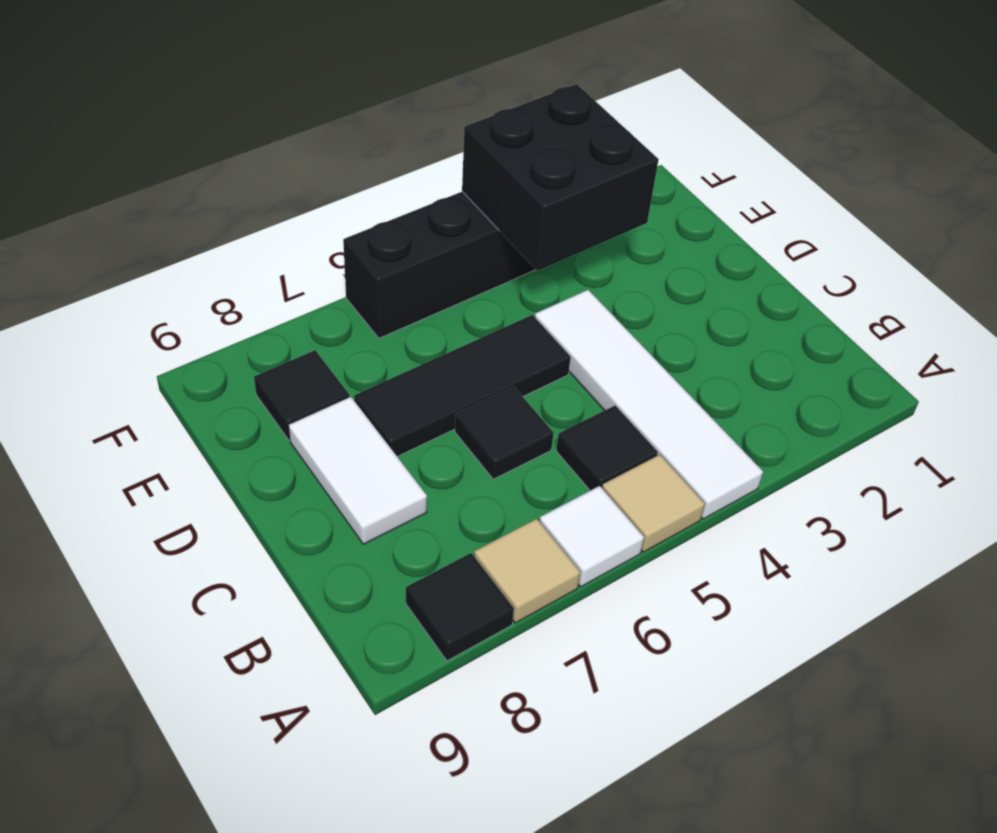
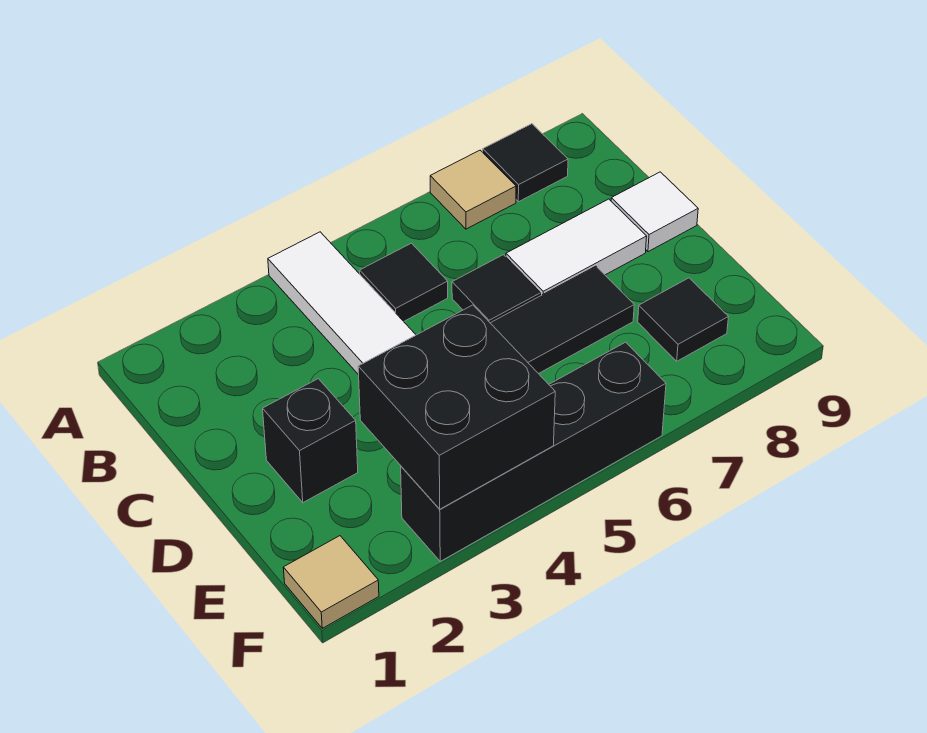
tan tile A5 level 1 -> tan tile F1 level 1
white tile A6 level 1 -> white tile C9 level 1
white tile C8:D8 level 1 -> white tile C7:C8 level 1
none -> black brick D2 level 1

